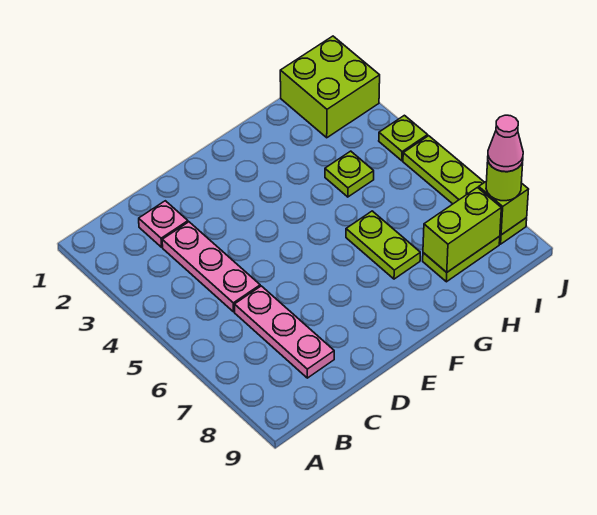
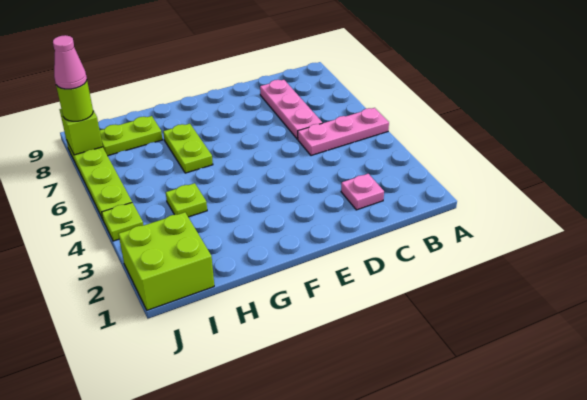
pink plate C3:C5 level 1 -> pink plate A5:C5 level 1
lime brick H8:I8 level 2 -> none

